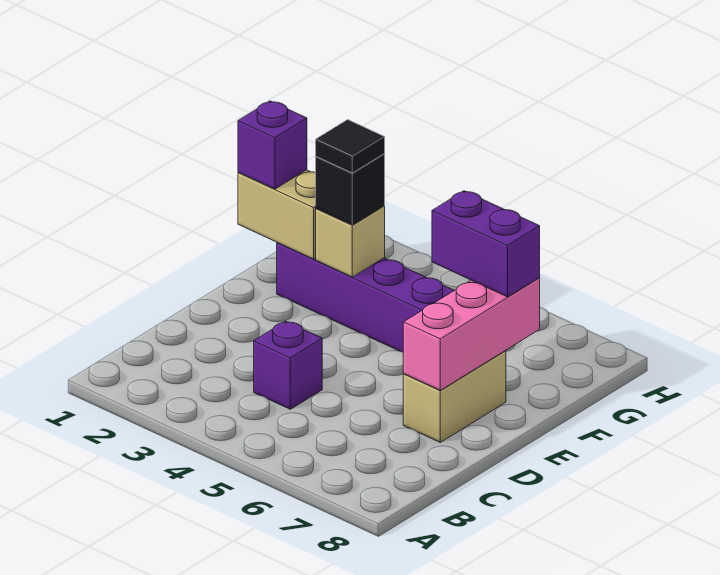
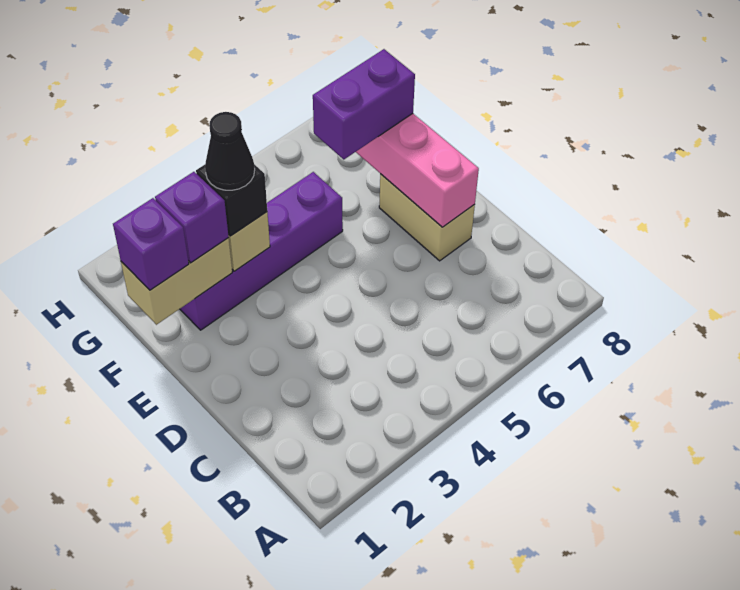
purple brick C4 level 1 -> purple brick F2 level 3
black tile F3 level 4 -> black cone F3 level 4

